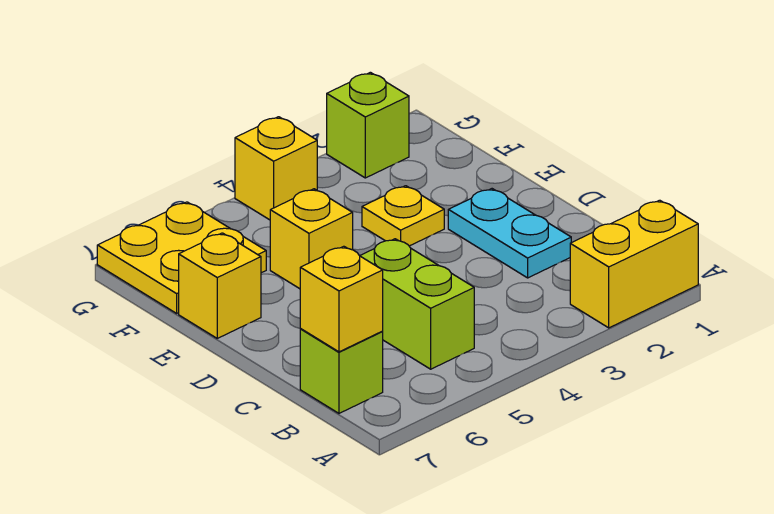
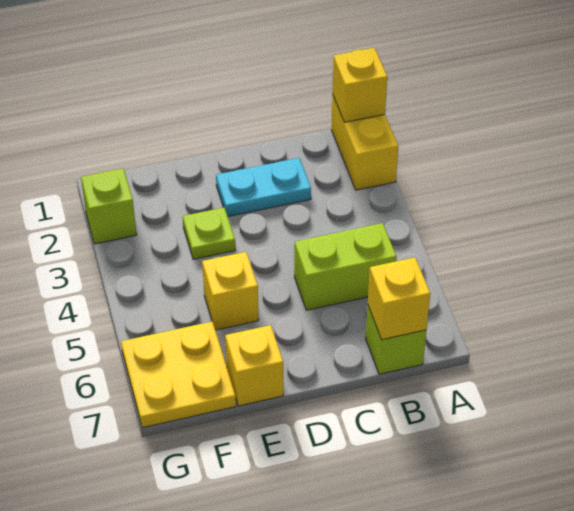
yellow plate E3 level 1 -> lime plate E3 level 1
yellow brick G4 level 1 -> yellow brick A1 level 2

